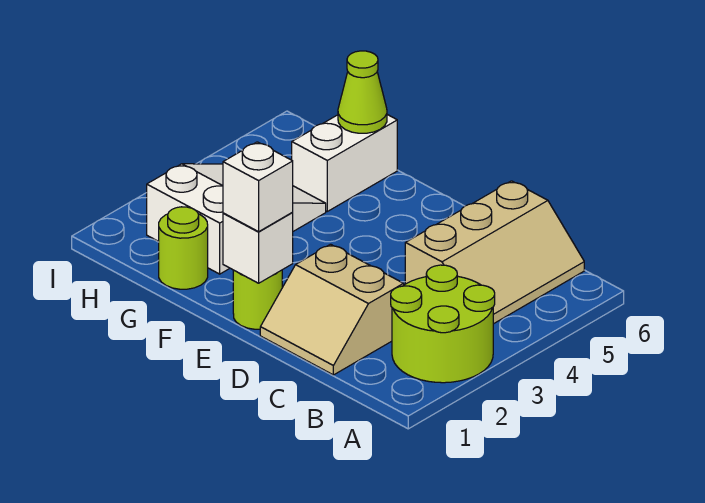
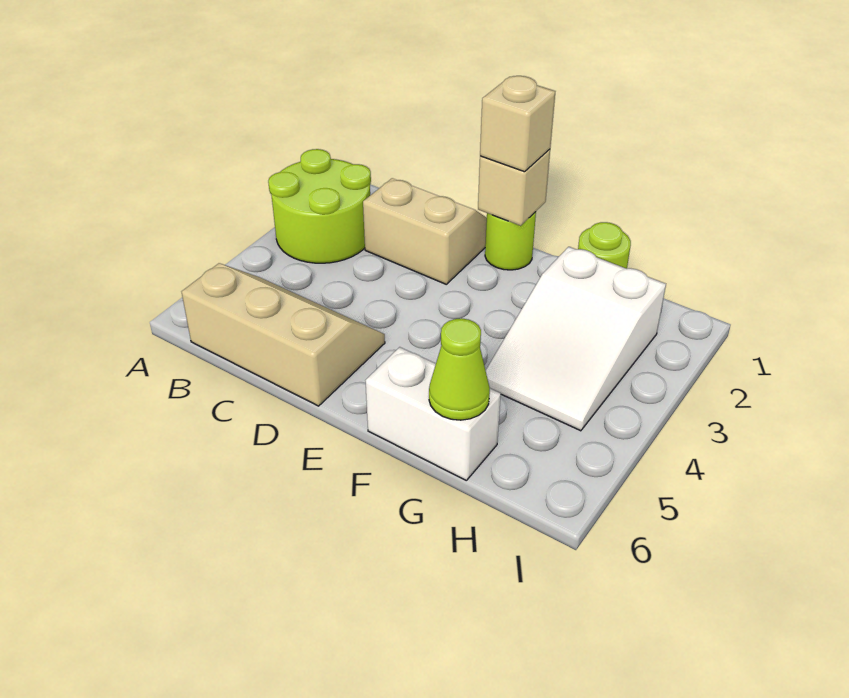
tan slope B4:C6 level 1 top C -> tan slope B5:D6 level 1 top 6
white brick E1 level 2 -> tan brick E1 level 2
white brick E1 level 3 -> tan brick E1 level 3
white brick G5:G6 level 1 -> white brick F6:G6 level 1

